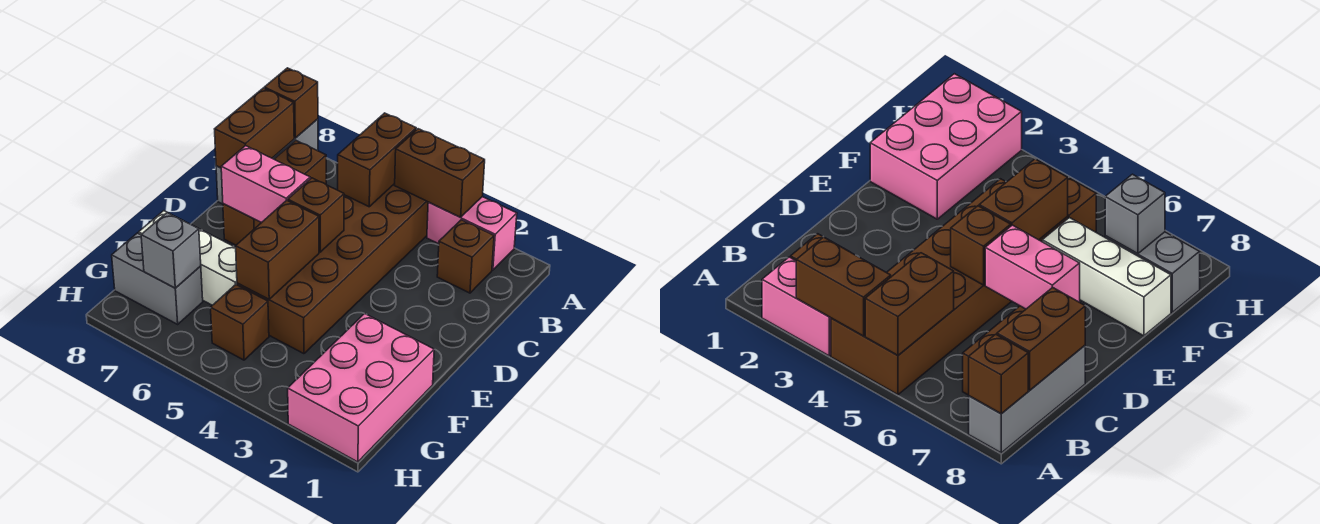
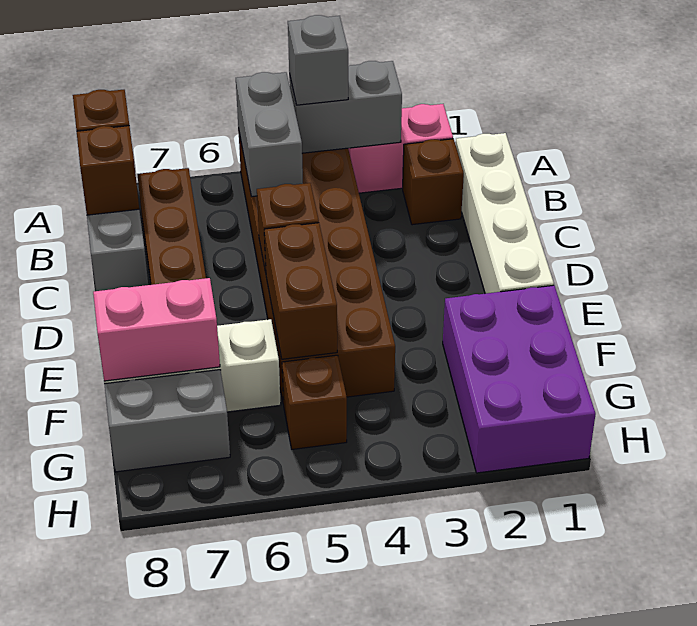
brown brick A3:A4 level 2 -> grey brick A3:A4 level 2
brown brick A5:B5 level 2 -> grey brick A5:B5 level 2
none -> white brick B1:E1 level 1
brown brick B8:C8 level 2 -> brown brick B8 level 2
pink brick D6:D7 level 2 -> pink brick F7:F8 level 2
pink brick F1:H2 level 1 -> purple brick F1:H2 level 1
grey brick G7 level 2 -> grey brick A4 level 3

